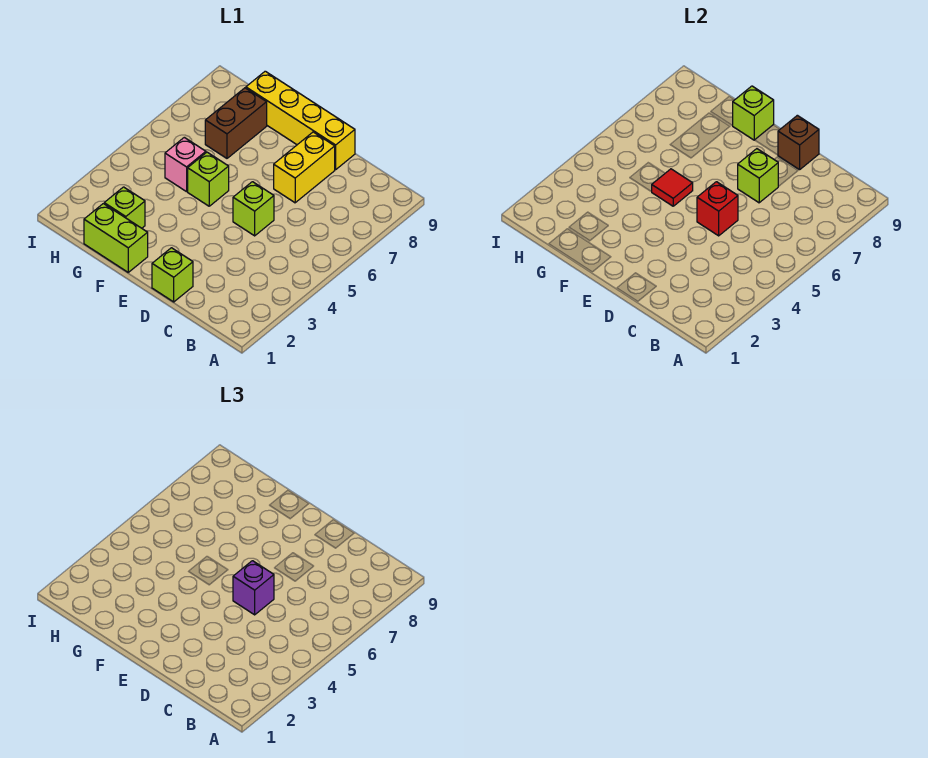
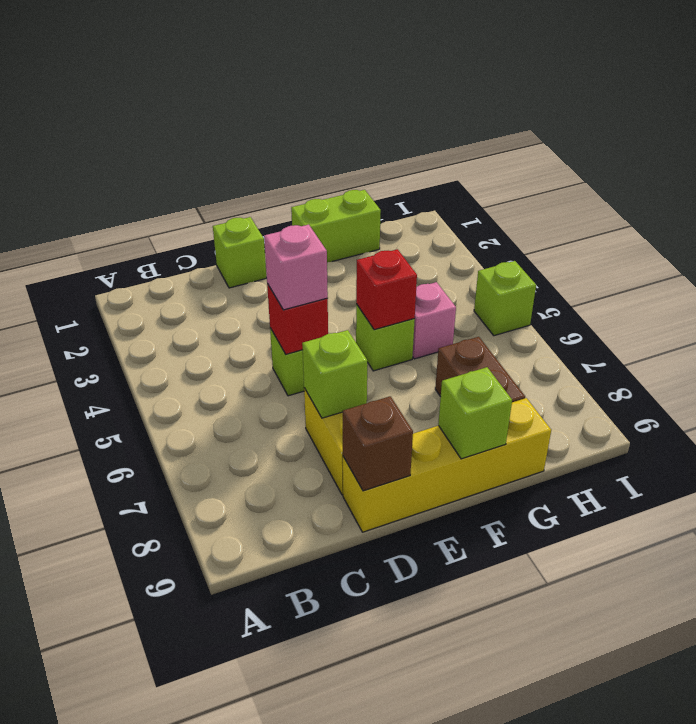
purple brick D5 level 3 -> pink brick D5 level 3
red tile F5 level 2 -> red brick F5 level 2
lime brick G2 level 1 -> lime brick I5 level 1

